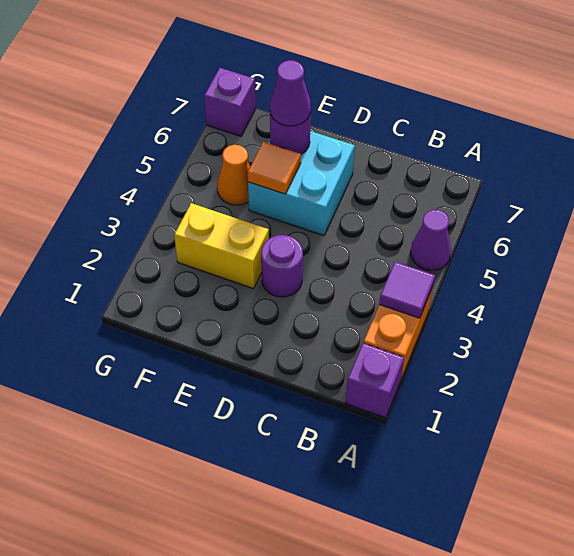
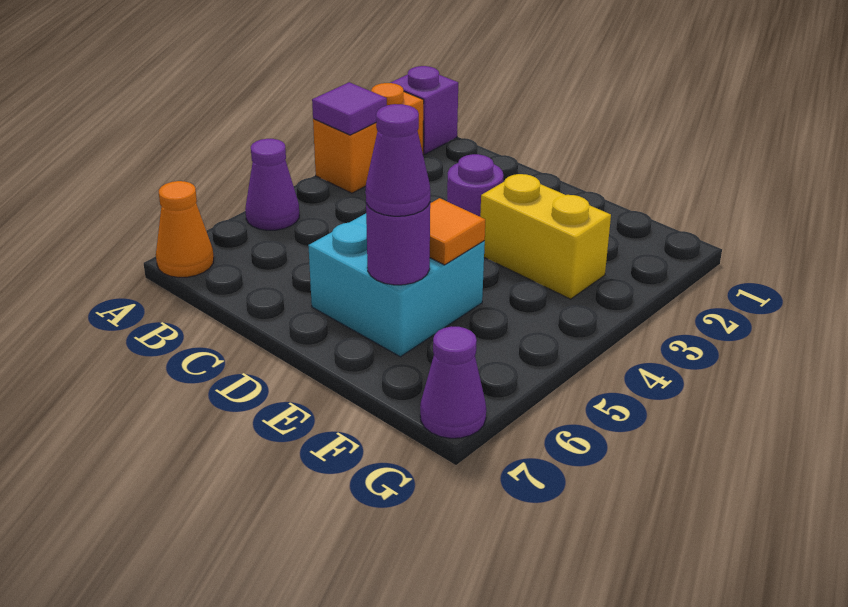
orange cone F5 level 1 -> orange cone A7 level 1
purple brick G7 level 1 -> purple cone G7 level 1

